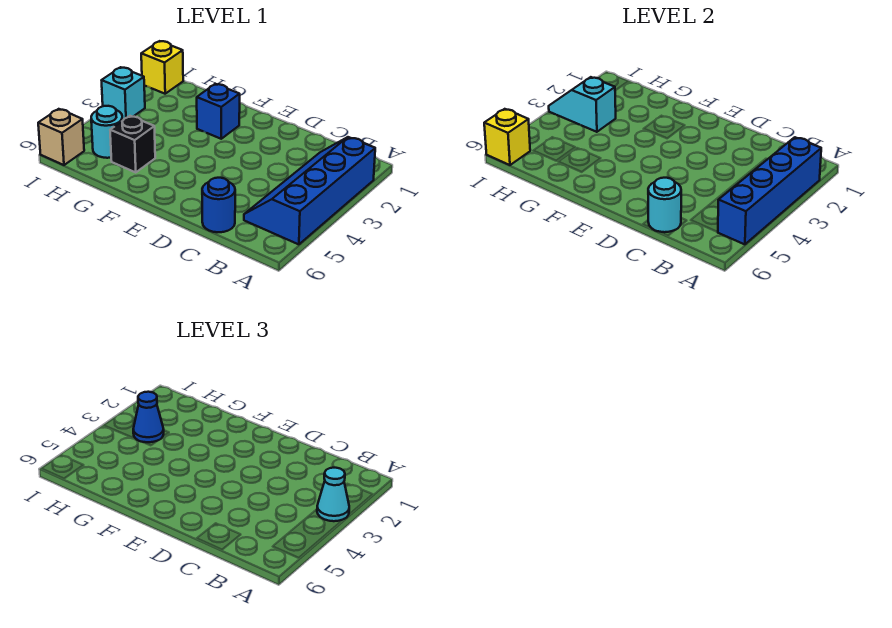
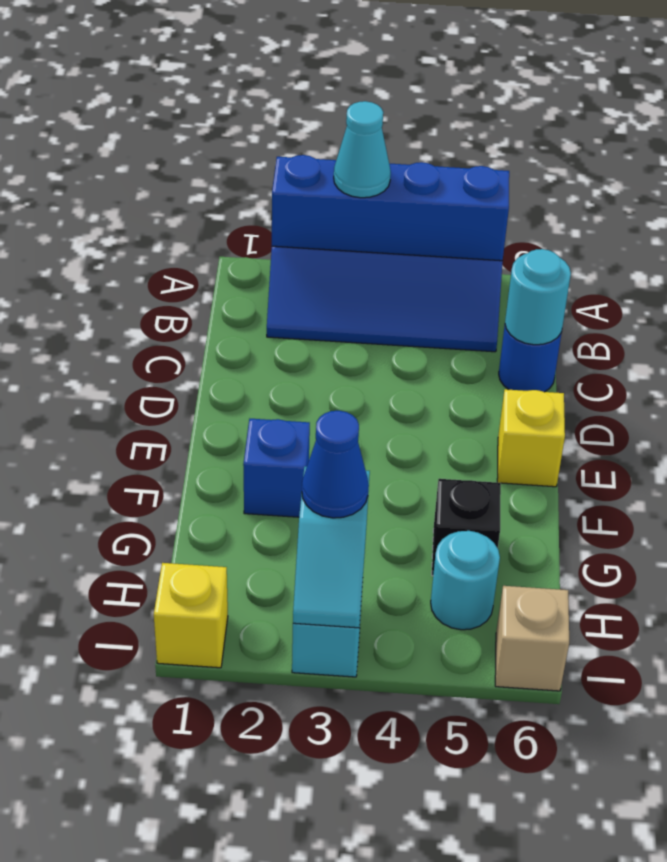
yellow brick I6 level 2 -> yellow brick E6 level 1

